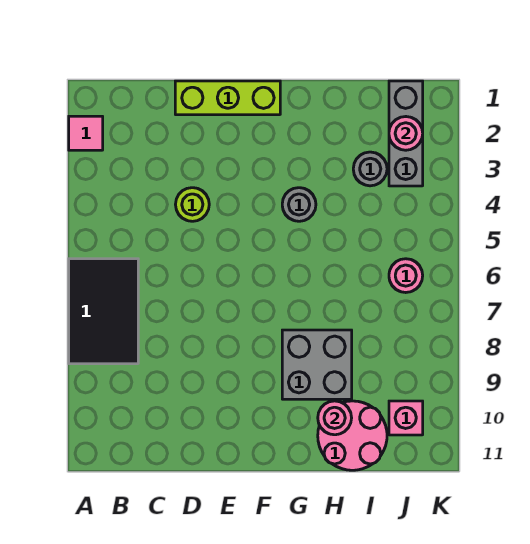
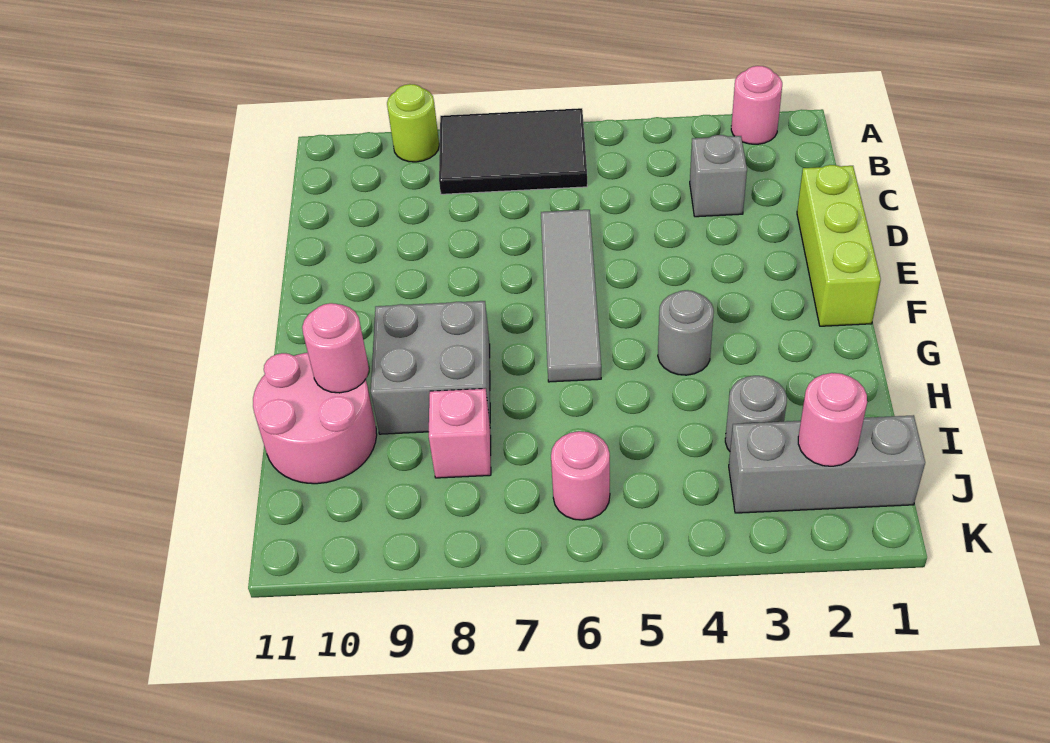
pink tile A2 level 1 -> pink round brick A2 level 1
none -> grey brick C3 level 1
lime round brick D4 level 1 -> lime round brick A9 level 1
none -> grey tile D6:G6 level 1
pink brick J10 level 1 -> pink brick I8 level 1

